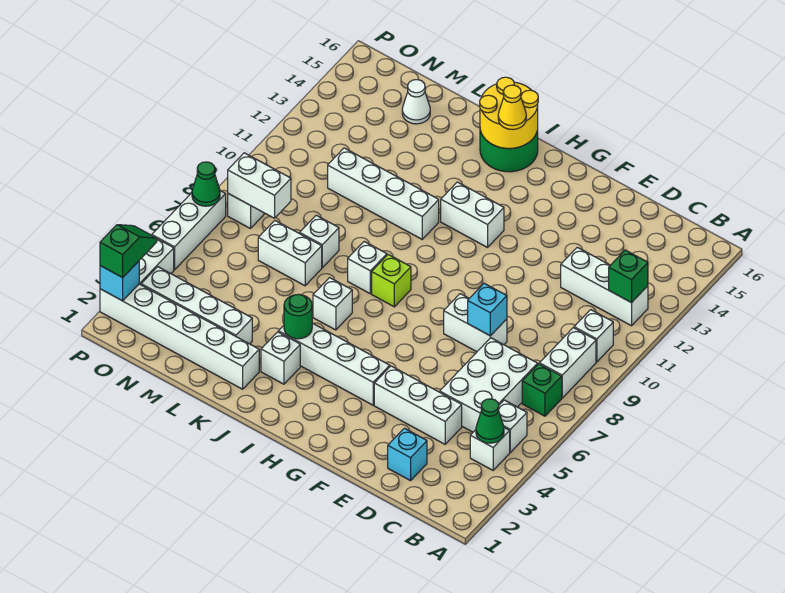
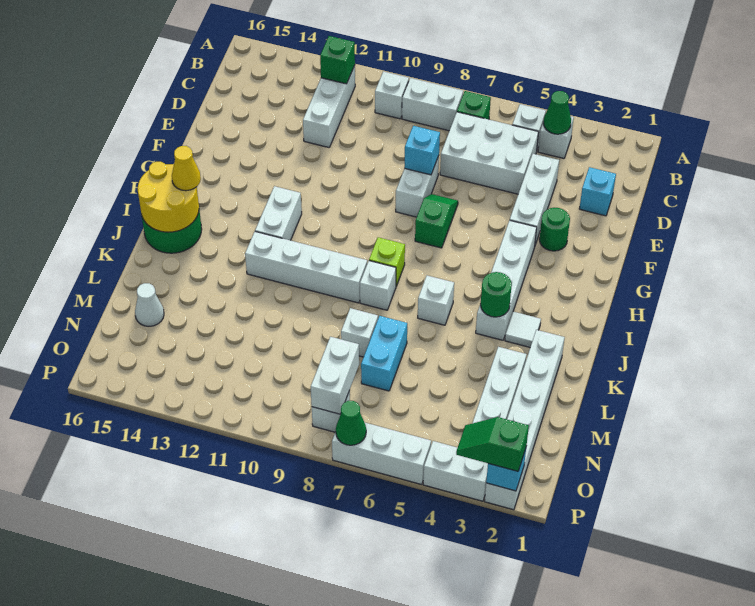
none -> green round brick F3 level 1
none -> green slope F7:G7 level 1 top G
white brick J3 level 1 -> white tile J3 level 1
white brick J11:M11 level 1 -> white brick J9:J12 level 1
white brick L7:M7 level 1 -> cyan brick L7:M7 level 1

